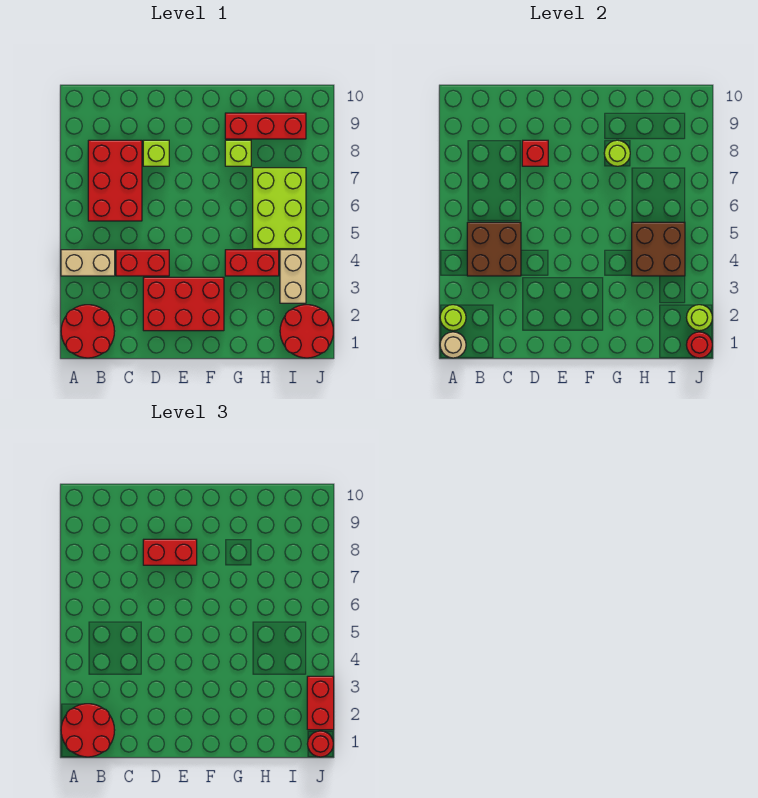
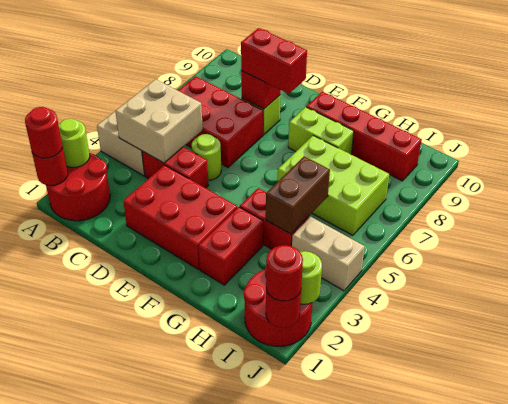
tan round brick A1 level 2 -> red round brick A1 level 2
red round brick A1:B2 level 3 -> red round brick A1 level 3
brown brick B4:C5 level 2 -> tan brick B4:C5 level 2
red brick B6:C8 level 1 -> red brick B6:D7 level 1
lime brick G8 level 1 -> lime brick F8:G8 level 1
lime round brick G8 level 2 -> lime round brick D5 level 1
red brick G9:I9 level 1 -> red brick F9:I9 level 1
brown brick H4:I5 level 2 -> brown brick H4:H5 level 2
lime brick H5:I7 level 1 -> lime brick G6:I7 level 1
tan brick I3:I4 level 1 -> tan brick I4:J4 level 1
red brick J2:J3 level 3 -> red brick G2:G3 level 1

